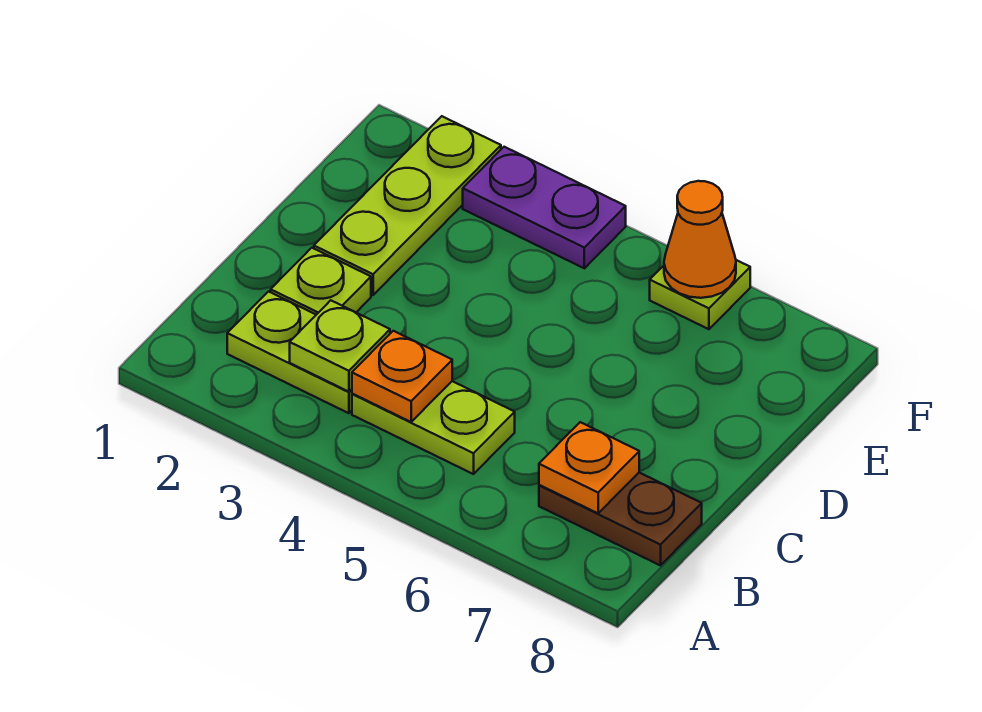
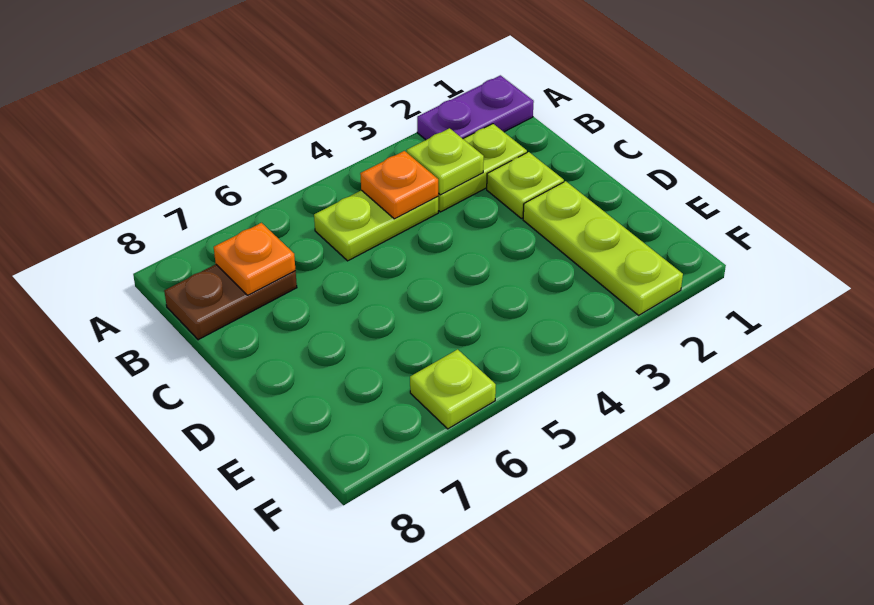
purple plate F3:F4 level 1 -> purple plate A1:A2 level 1
orange cone F6 level 2 -> none

